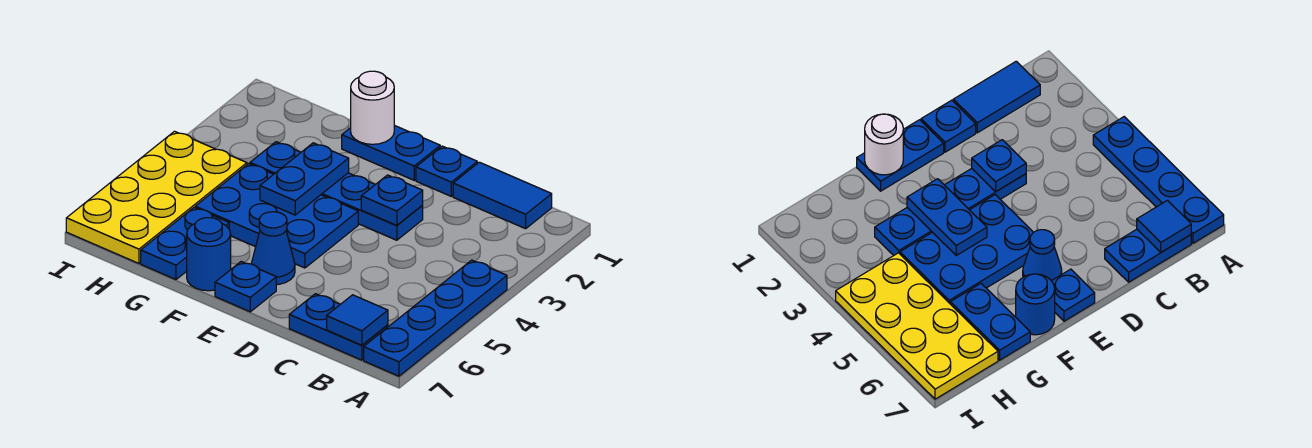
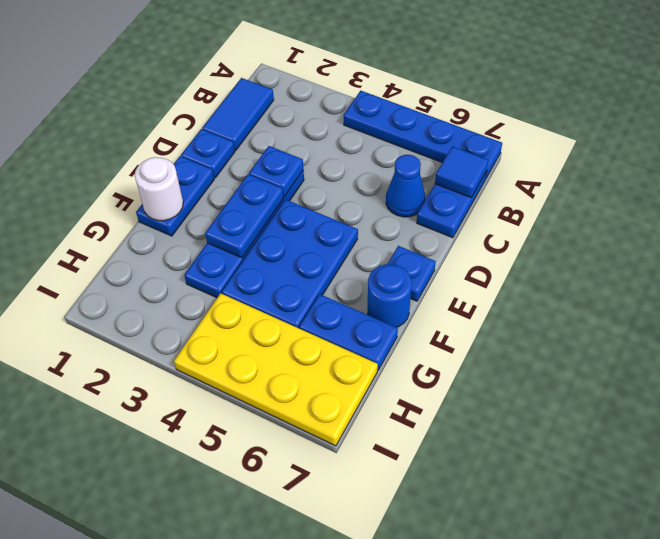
blue cone E6 level 1 -> blue cone C6 level 1
blue plate F3:F4 level 2 -> blue plate E3:F3 level 2

